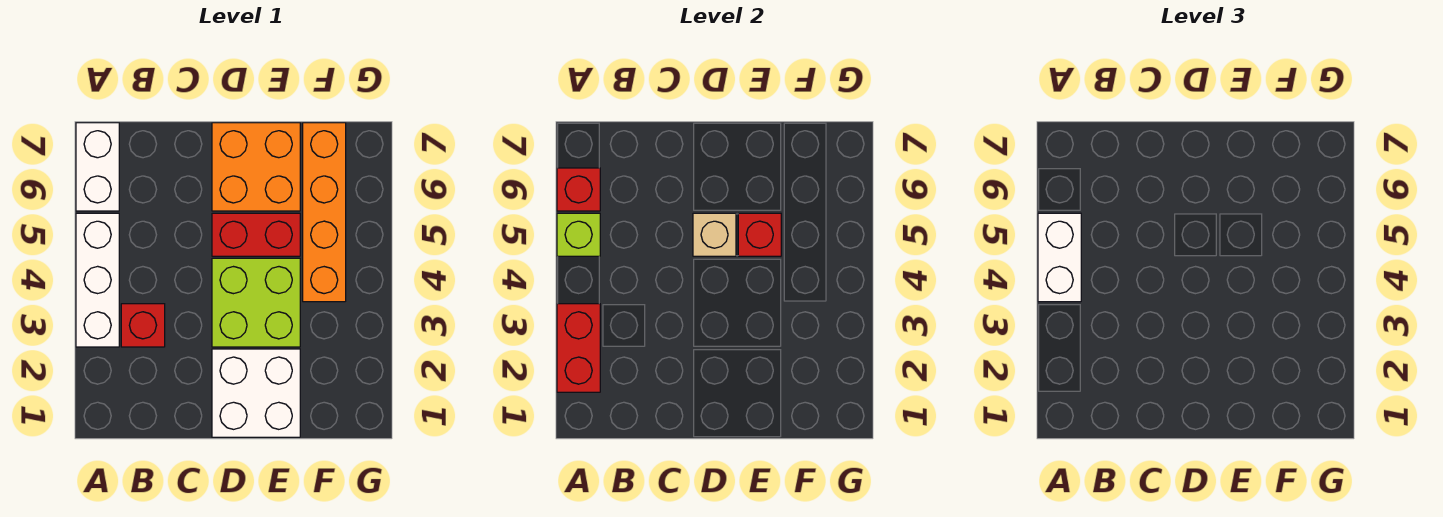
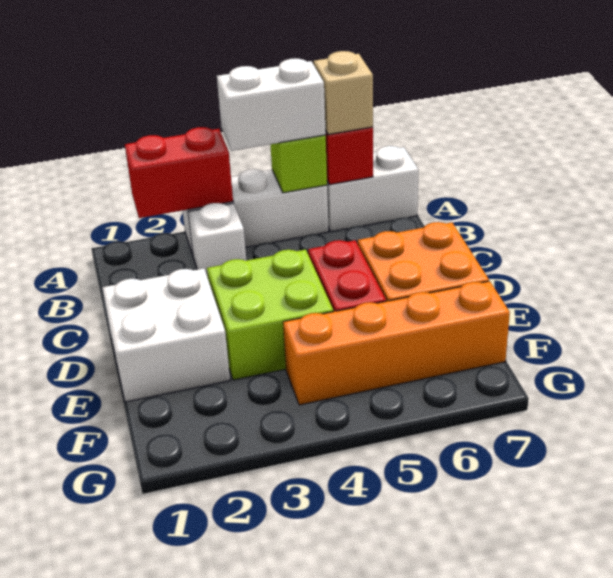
red brick B3 level 1 -> white brick B3 level 1
tan brick D5 level 2 -> tan brick A6 level 3
red brick E5 level 2 -> none

